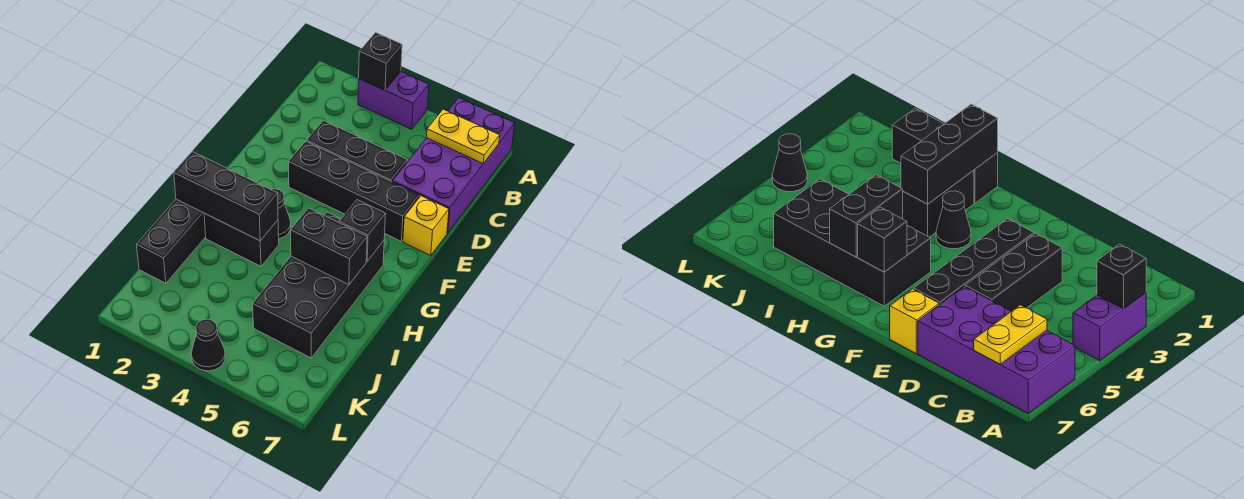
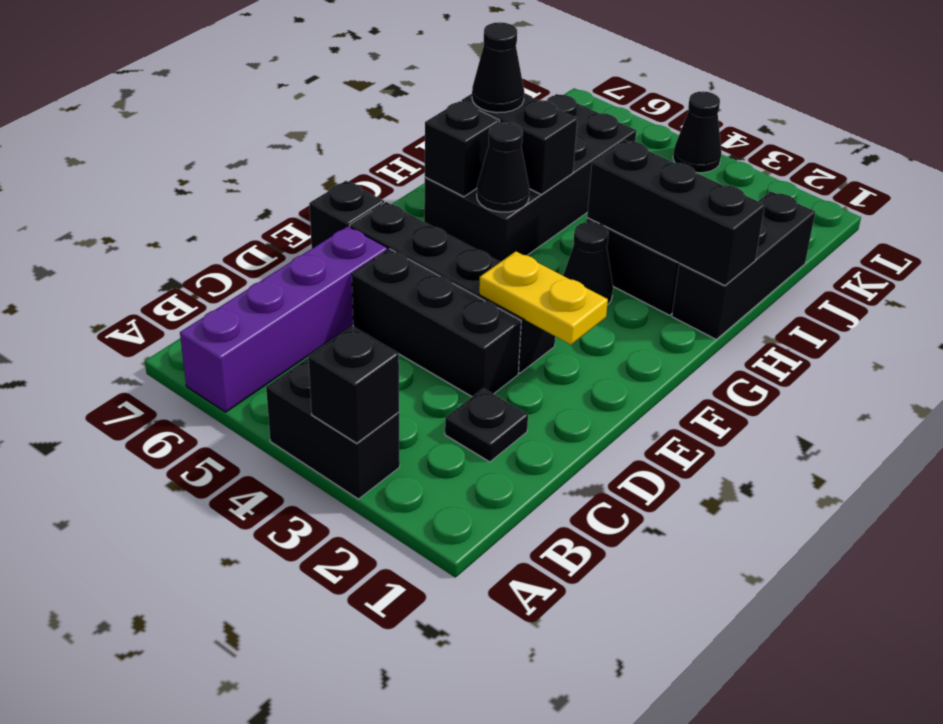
purple brick A3:A4 level 1 -> black brick A3:A4 level 1
purple brick A6:D7 level 1 -> purple brick A6:D6 level 1
yellow plate B6:B7 level 2 -> yellow plate E2:E3 level 2
none -> black plate C2 level 1
yellow brick E7 level 1 -> black brick E7 level 1
none -> black cone G5 level 2
none -> black cone H6 level 3

